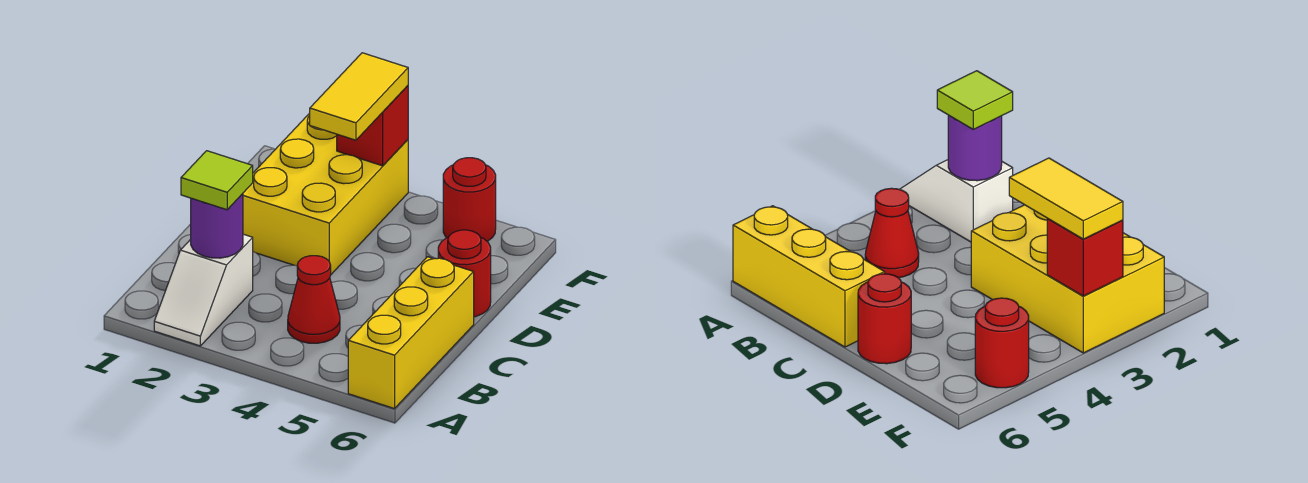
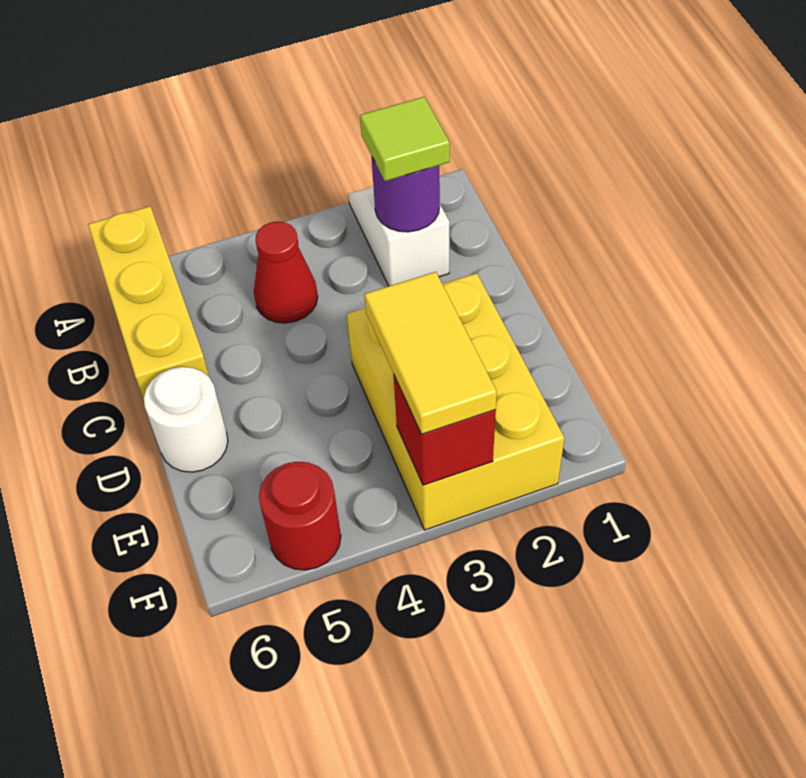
red round brick D6 level 1 -> white round brick D6 level 1

